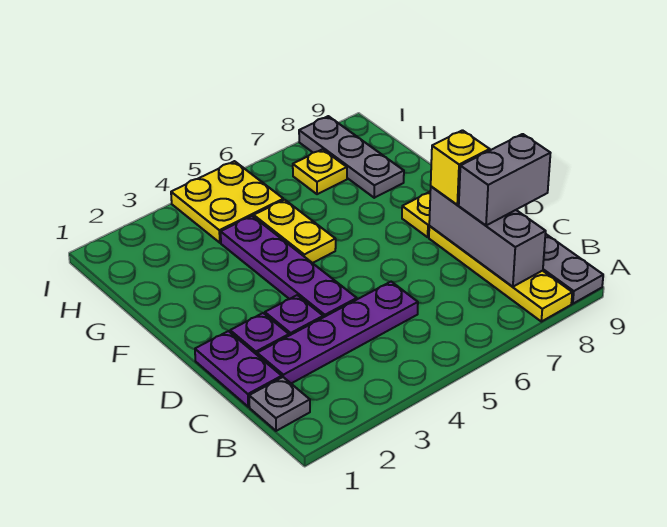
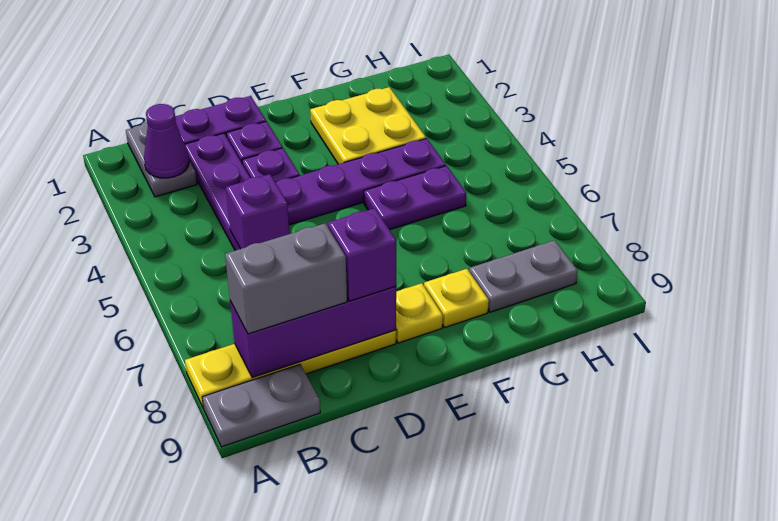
grey plate B1 level 1 -> grey plate B1:B2 level 1
none -> purple cone B2 level 2
grey brick B8:D8 level 2 -> purple brick B8:D8 level 2
none -> purple brick C5 level 2
grey brick C8:C9 level 3 -> grey brick B8:C8 level 3
yellow brick D8 level 3 -> purple brick D8 level 3
yellow plate F5:G5 level 1 -> purple plate F5:G5 level 1
grey plate G8:I8 level 1 -> grey plate G8:H8 level 1
yellow plate H4:I5 level 1 -> yellow plate F2:G3 level 1
yellow plate H7 level 1 -> yellow plate F8 level 1

